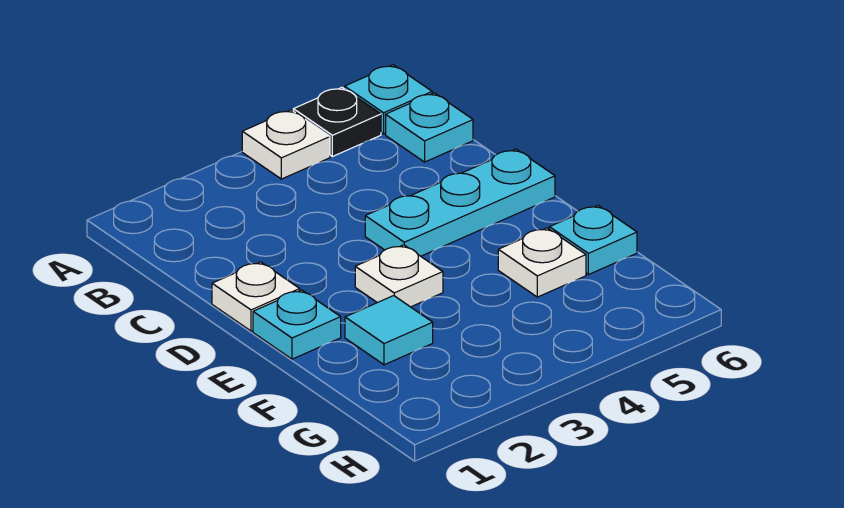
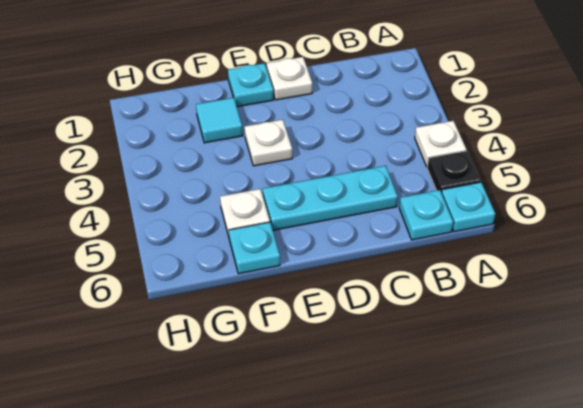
cyan plate D4:D6 level 1 -> cyan plate C5:E5 level 1

